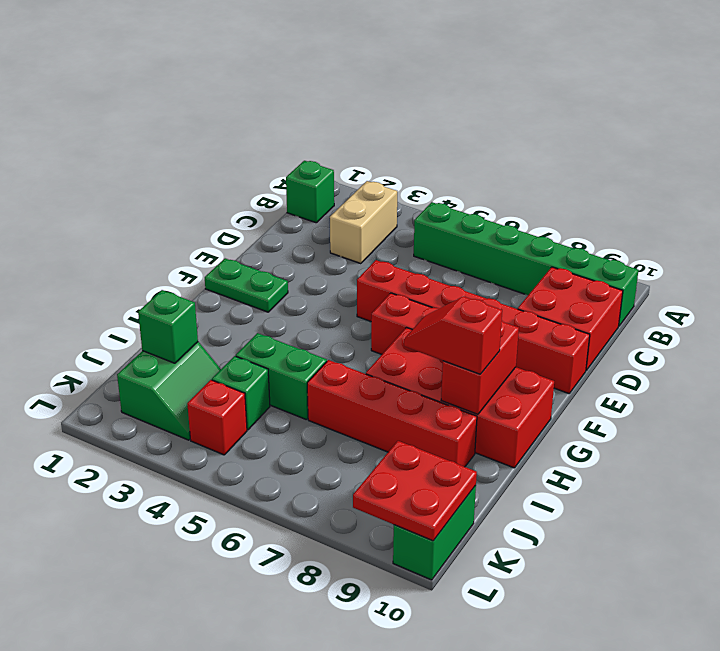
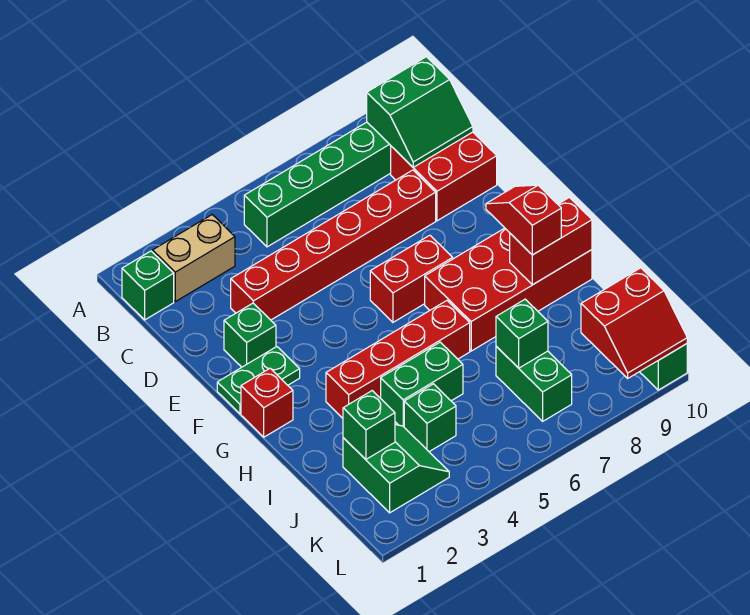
tan brick B3:C3 level 1 -> tan brick B2:B3 level 1
none -> green slope B9:C10 level 2 top B
none -> green brick E2 level 1
red brick E5:E10 level 1 -> red brick D3:D8 level 1
red brick G9:H9 level 2 -> red brick H9:H10 level 2
red slope H8:H9 level 3 top 9 -> red slope G9:H9 level 3 top H
red brick I6:I9 level 1 -> red brick H3:H6 level 1
none -> green brick J7:K7 level 1
none -> green brick J7 level 2
red brick K4 level 1 -> red brick G1 level 1
red plate K9:L10 level 2 -> red slope K9:L10 level 2 top K

